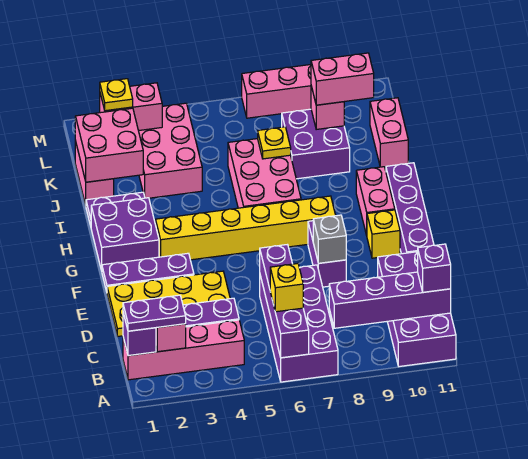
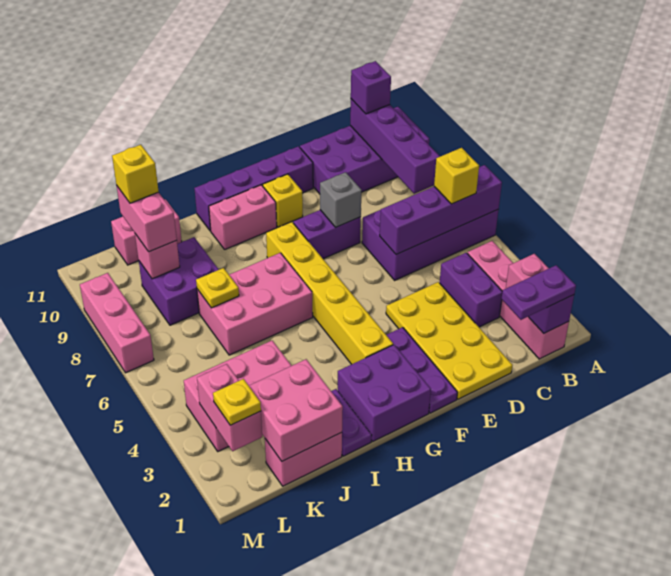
purple plate B1:B2 level 3 -> purple plate B1:C1 level 3
none -> yellow brick K10 level 4

